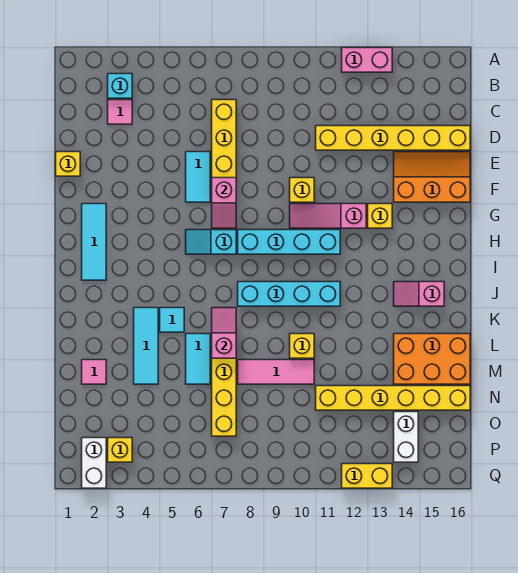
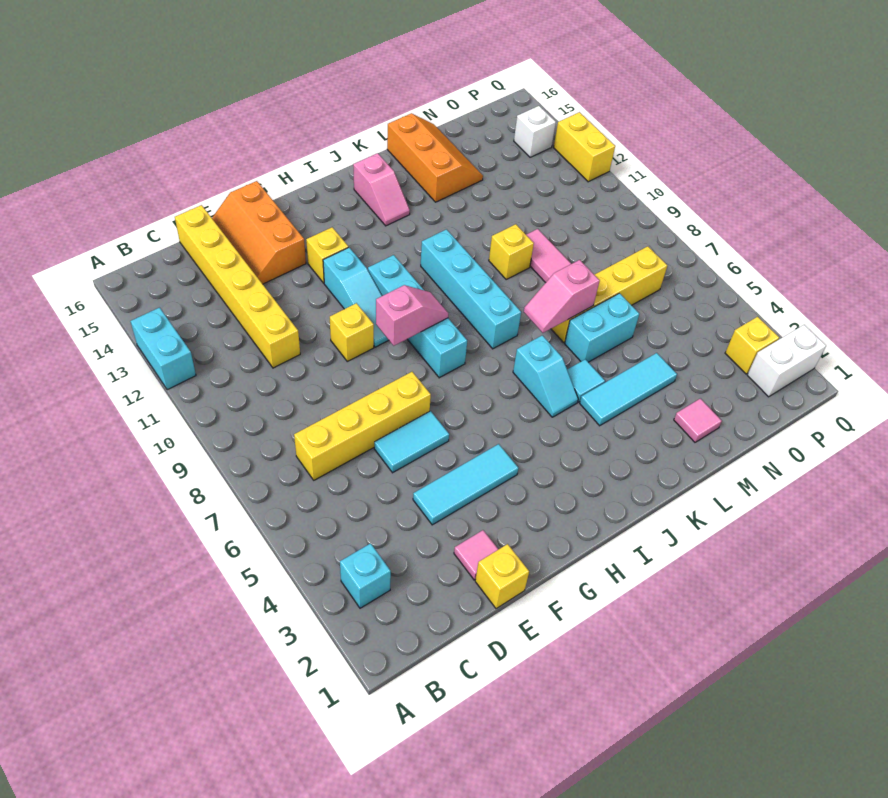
pink brick A12:A13 level 1 -> cyan brick A12:A13 level 1
pink tile C3 level 1 -> pink tile E2 level 1
pink slope F7:G7 level 2 top F -> pink slope G9:H9 level 2 top G
cyan tile G2:I2 level 1 -> cyan tile E4:G4 level 1
pink slope G10:G12 level 1 top 12 -> cyan slope G10:G12 level 1 top 12
cyan slope H6:H7 level 1 top 7 -> cyan slope J5:J6 level 1 top 6
cyan tile L6:M6 level 1 -> cyan brick L6:M6 level 1
orange brick L14:M16 level 1 -> orange slope L14:M16 level 1 top L
yellow brick N11:N16 level 1 -> none
white brick O14:P14 level 1 -> white brick P14 level 1

